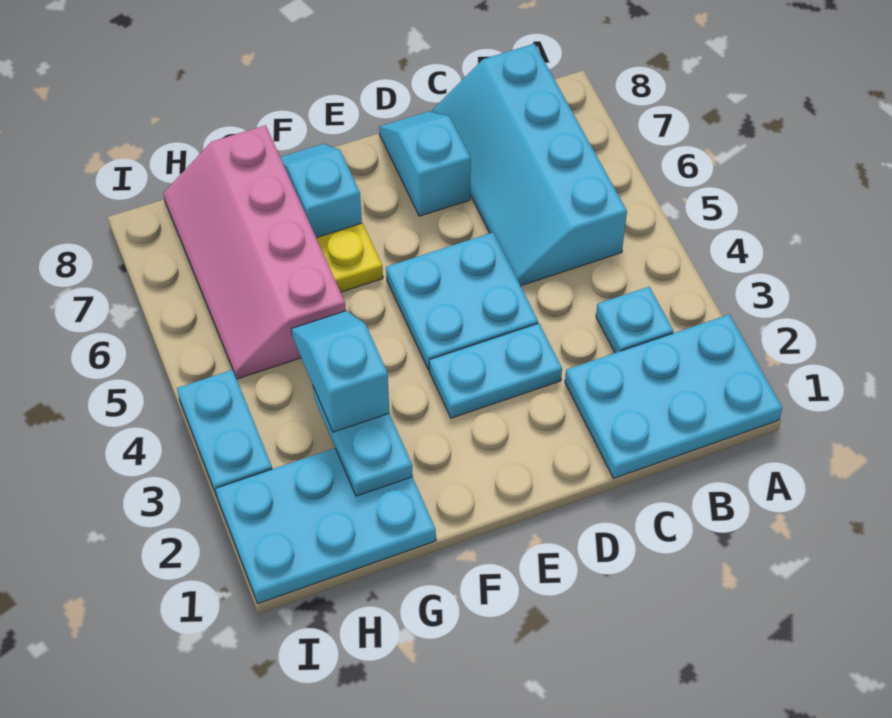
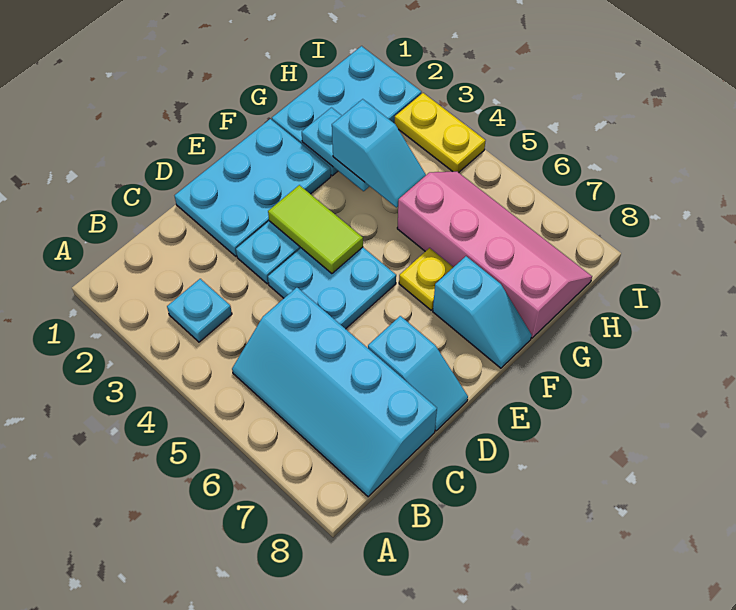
cyan plate A1:C2 level 1 -> cyan plate D1:F2 level 1
cyan slope B5:C8 level 1 top B -> cyan slope B5:C8 level 1 top C
none -> lime tile E3:E4 level 2
cyan plate I3:I4 level 1 -> yellow plate I3:I4 level 1

